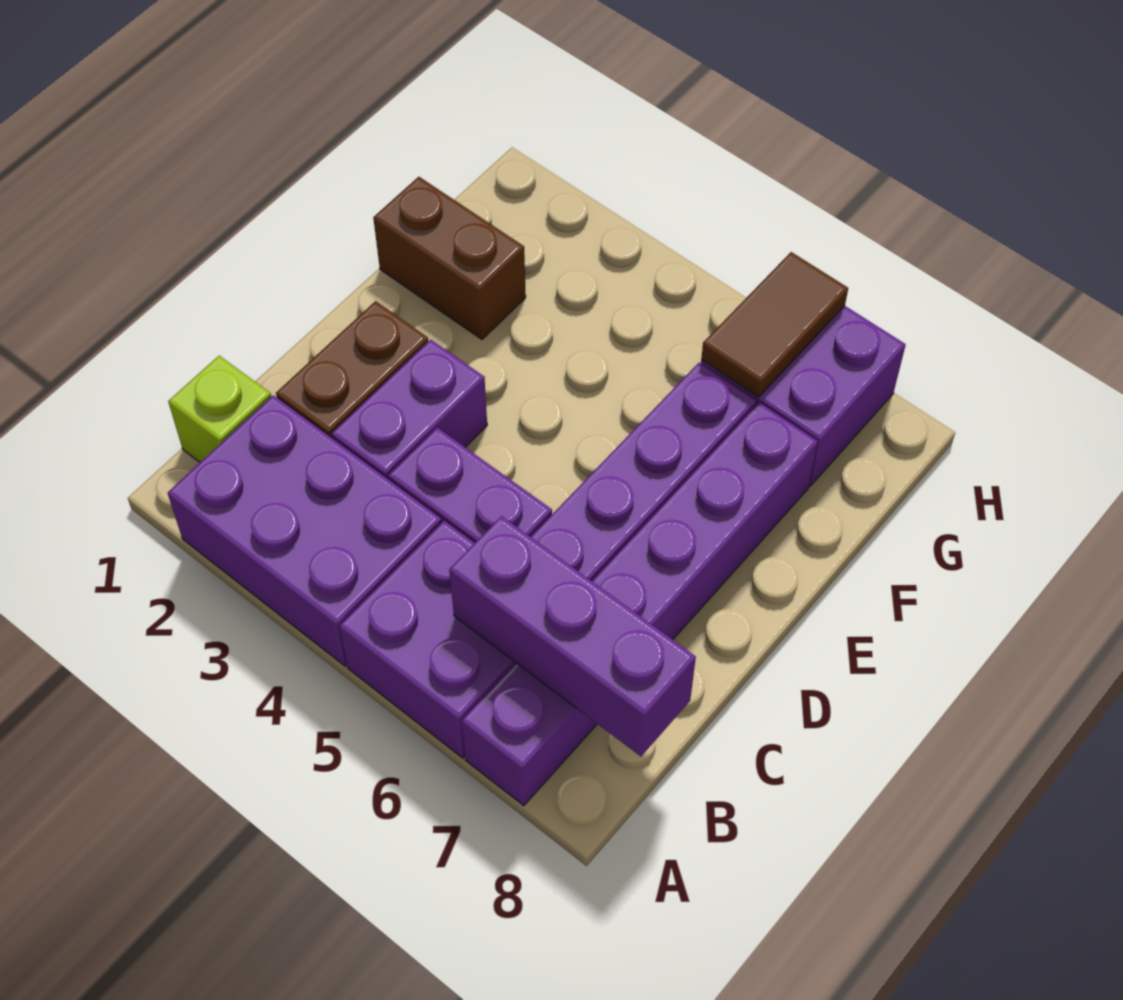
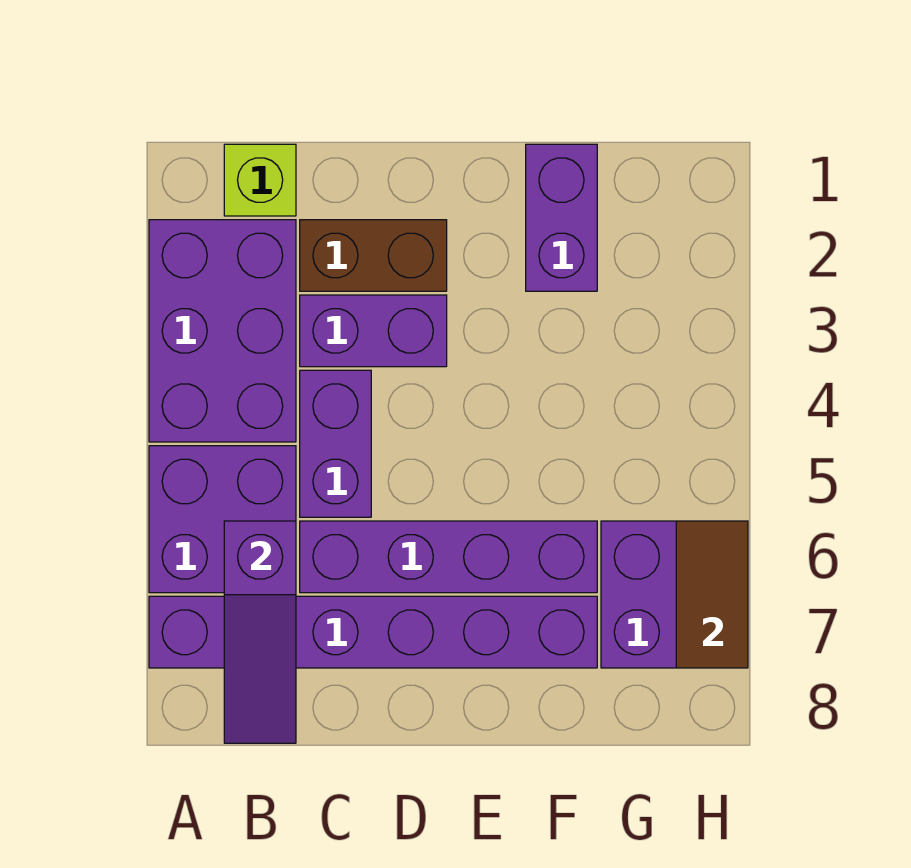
purple brick B6:B8 level 2 -> purple slope B6:B8 level 2 top 6
brown brick F1:F2 level 1 -> purple brick F1:F2 level 1
brown tile G6:H6 level 2 -> brown tile H6:H7 level 2

